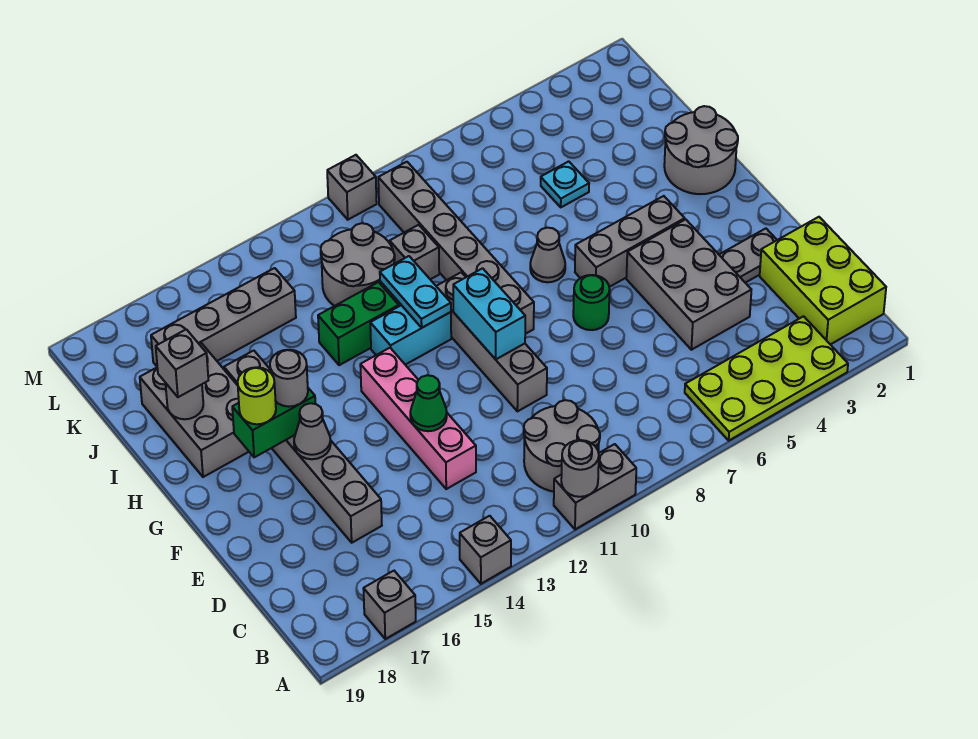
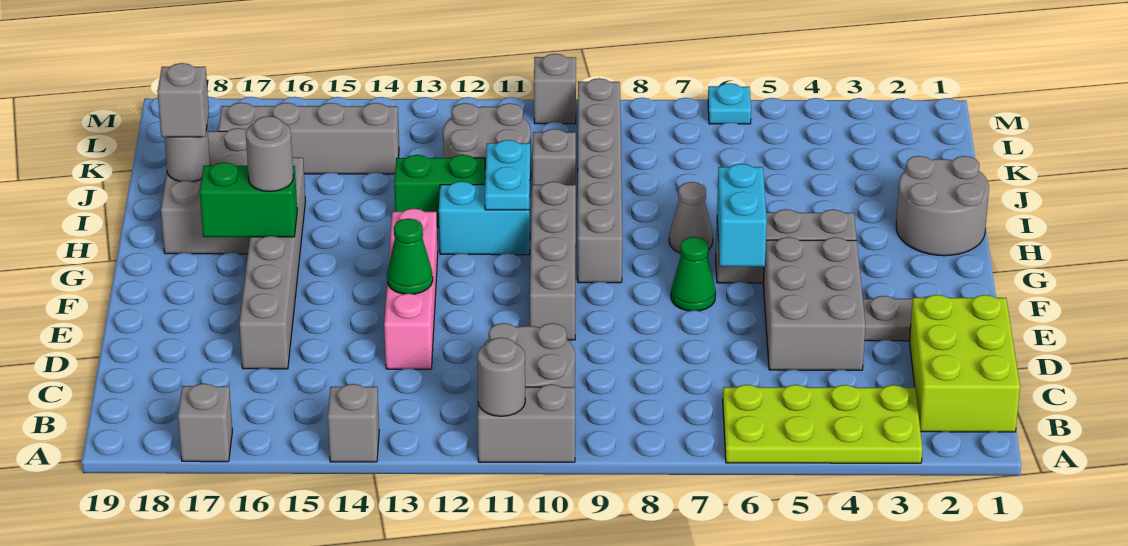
green round brick F7 level 1 -> green cone F7 level 1
cyan brick F10:G10 level 2 -> cyan brick F6:G6 level 2
grey cone F16 level 2 -> none
lime round brick G17 level 3 -> none
cyan plate J5 level 1 -> cyan plate M6 level 1

